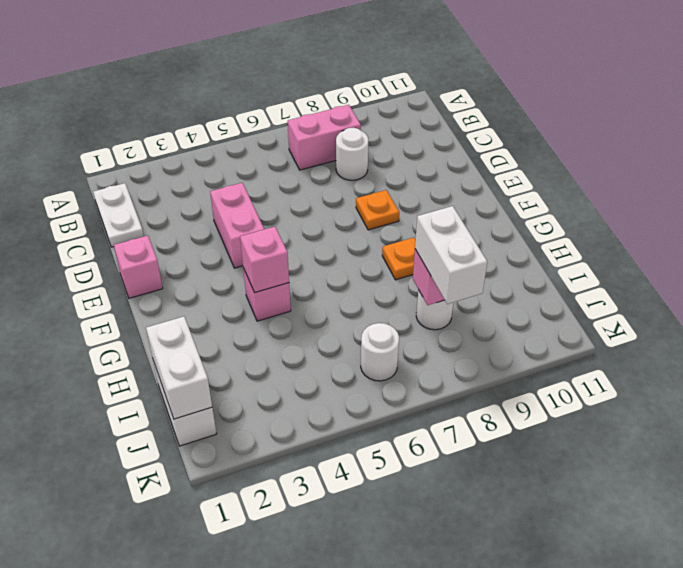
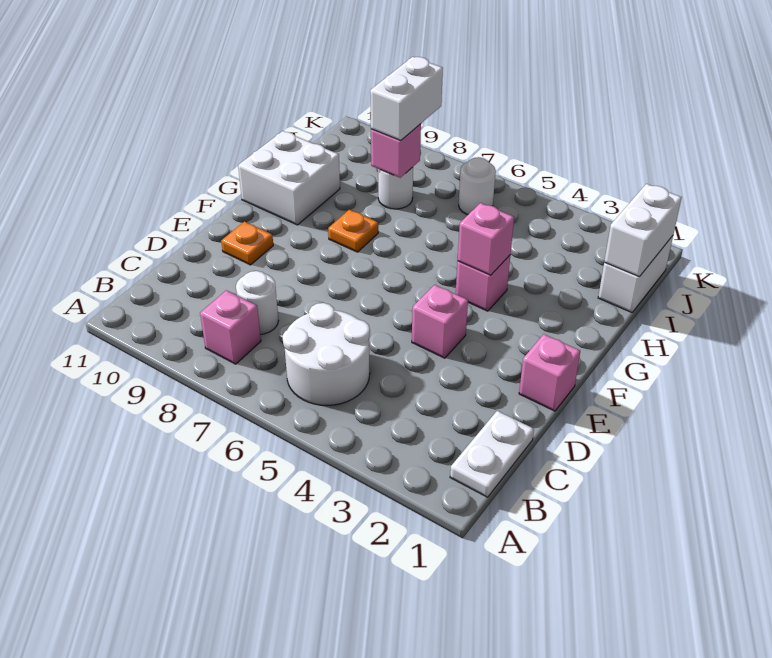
none -> white round brick B5:C6 level 1
pink brick B7:B8 level 1 -> pink brick B8 level 1
pink brick D4:E4 level 1 -> pink brick E4 level 1
orange plate E8 level 1 -> orange plate E10 level 1
none -> white brick G10:H11 level 1

